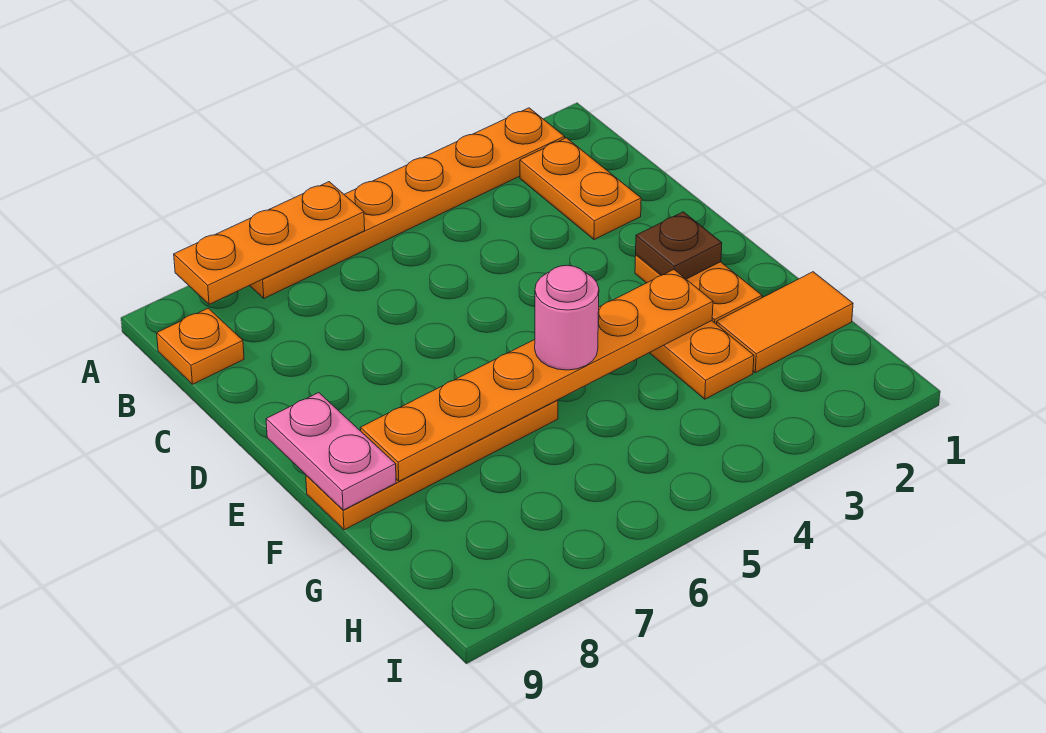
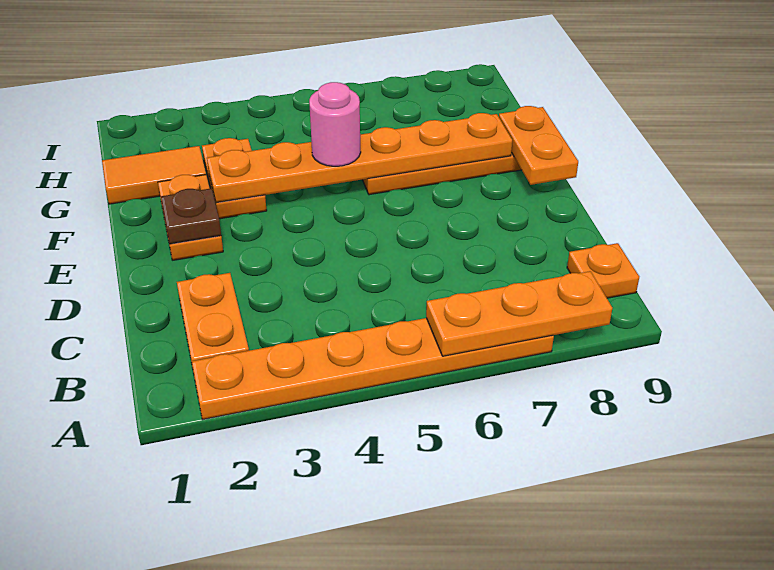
pink plate E9:F9 level 2 -> orange plate E9:F9 level 2

